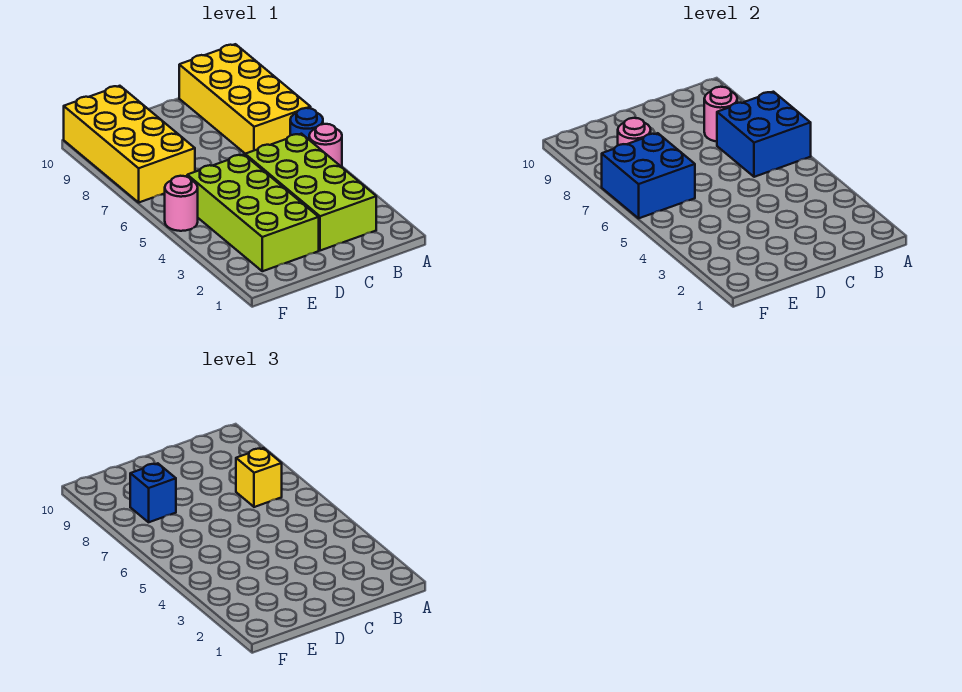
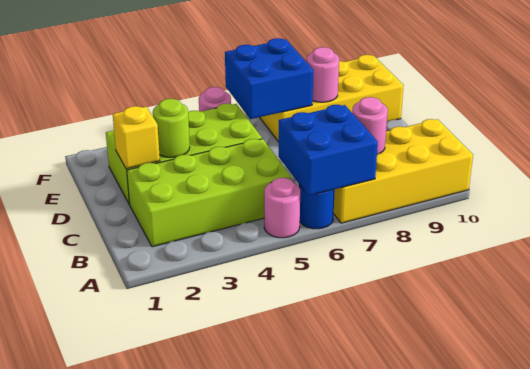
yellow brick B7 level 3 -> yellow brick D2 level 2
none -> lime round brick D3 level 2
blue brick E8 level 3 -> none

